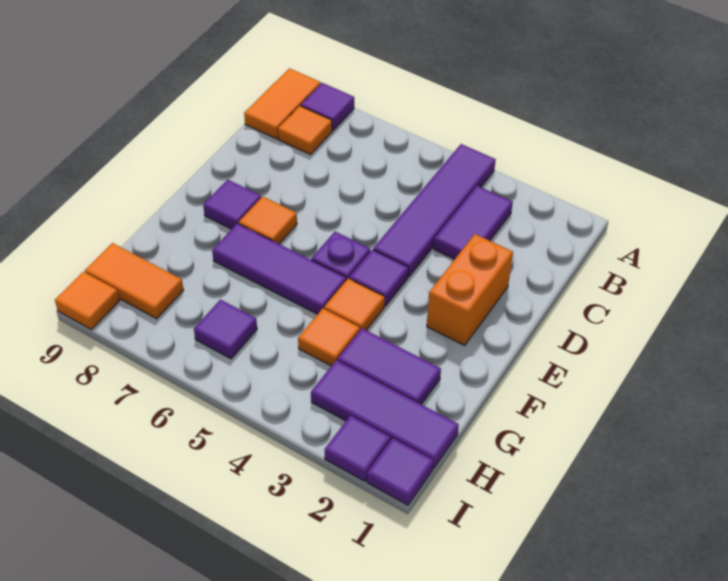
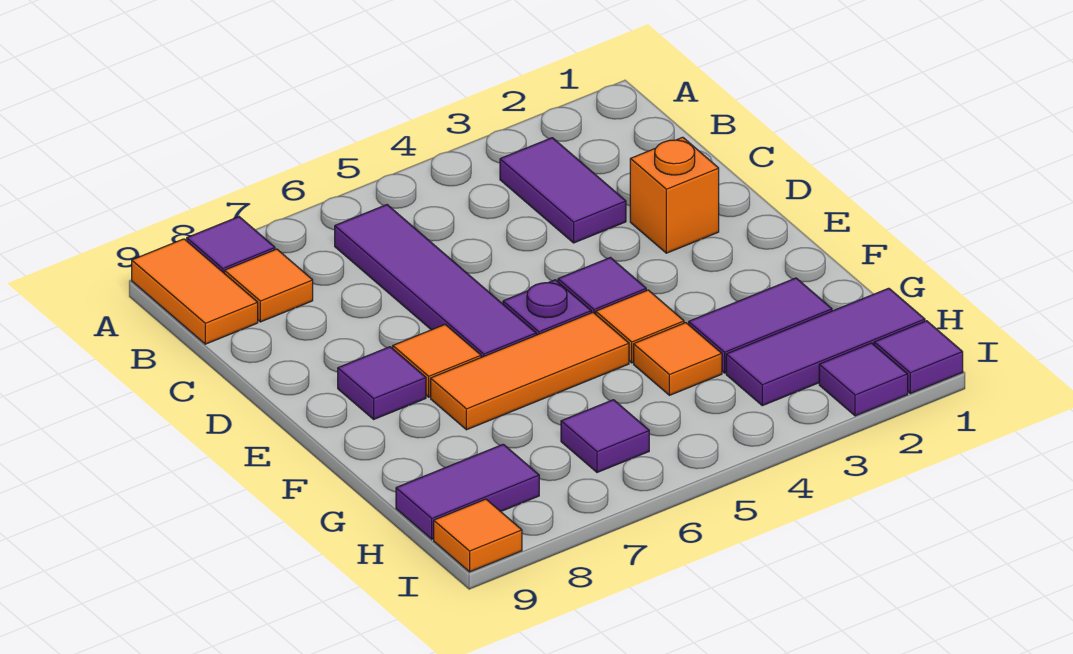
purple tile A4:D4 level 1 -> purple tile B6:E6 level 1
orange brick D2:E2 level 1 -> orange brick D2 level 1
purple tile F5:F7 level 1 -> orange tile F5:F7 level 1
orange tile H8:H9 level 1 -> purple tile H8:H9 level 1

